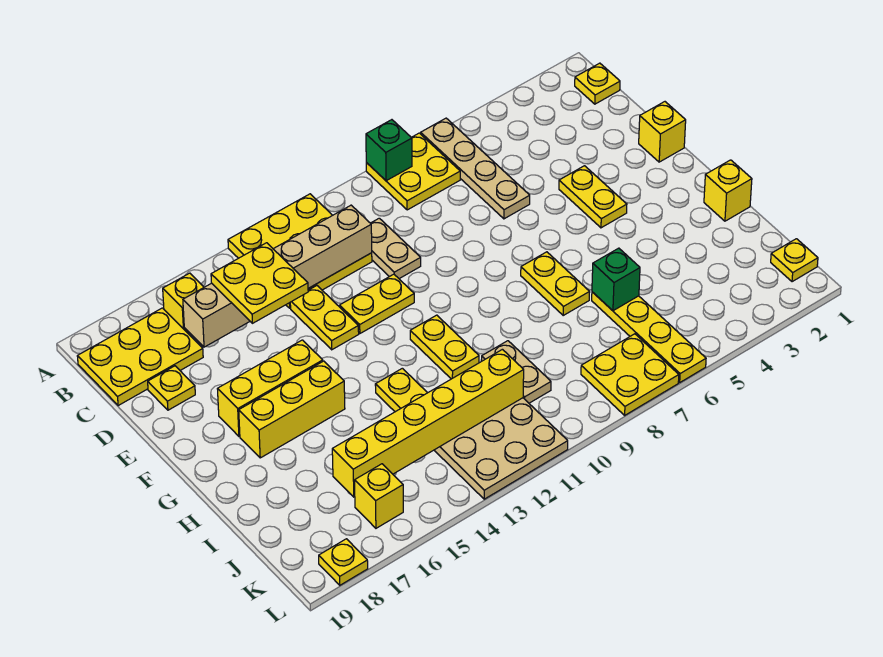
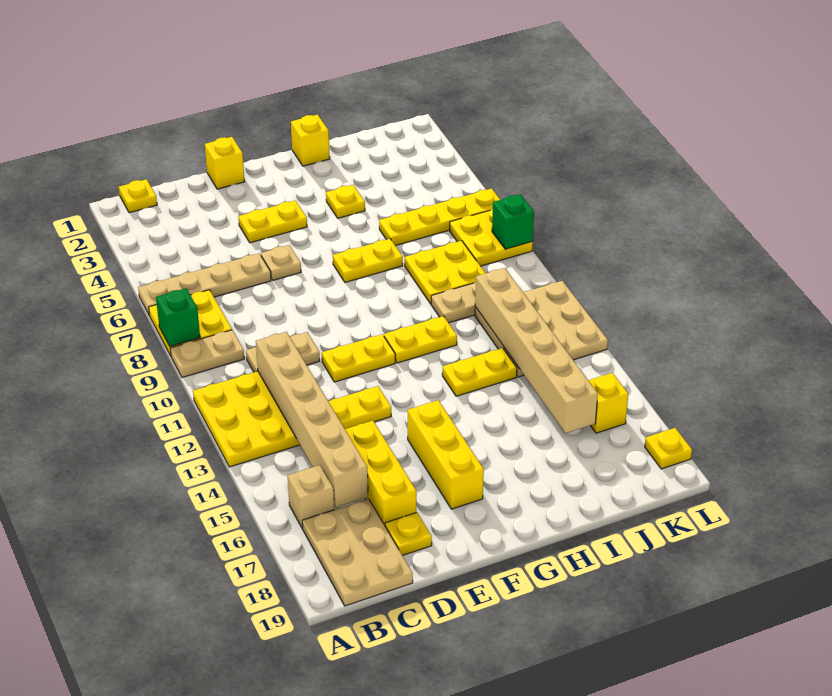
none -> tan plate A9:B9 level 1
yellow brick B16 level 1 -> tan brick B16 level 1
yellow plate B17:C19 level 1 -> tan plate B17:C19 level 1
yellow plate C14:D15 level 3 -> yellow plate I8:J9 level 1
none -> tan plate E6 level 1
yellow plate E11:E12 level 1 -> yellow plate E11:F11 level 1
yellow brick G15:G17 level 1 -> yellow brick D15:D17 level 1
green brick I6 level 2 -> green brick L8 level 2
yellow brick J11:J16 level 2 -> tan brick J11:J16 level 2
yellow plate K1 level 1 -> yellow plate H4 level 1

